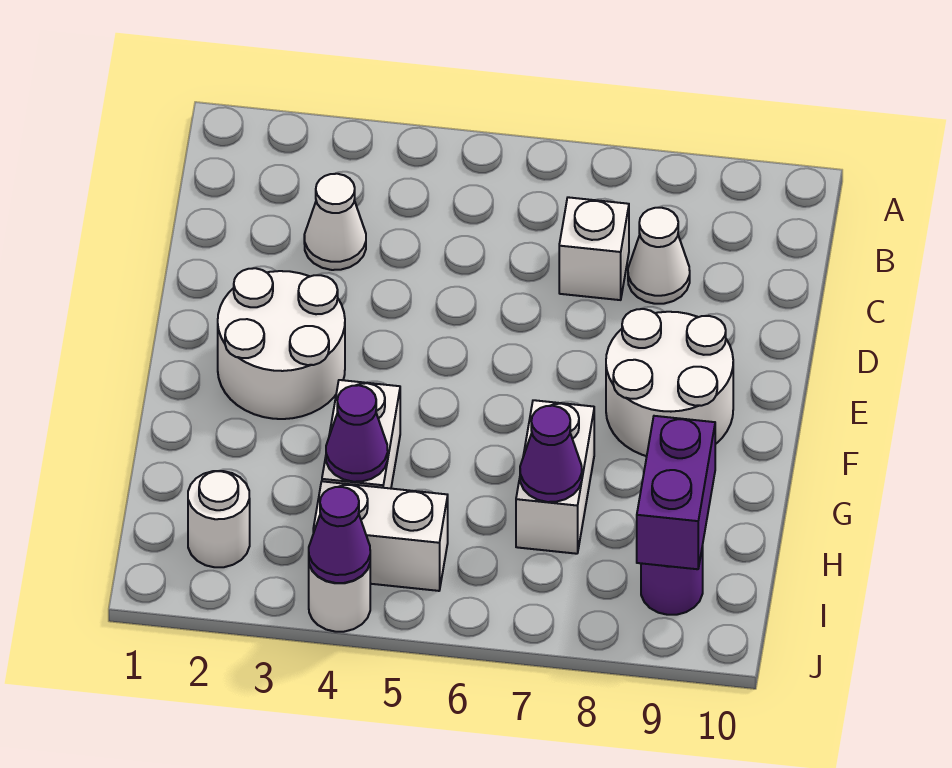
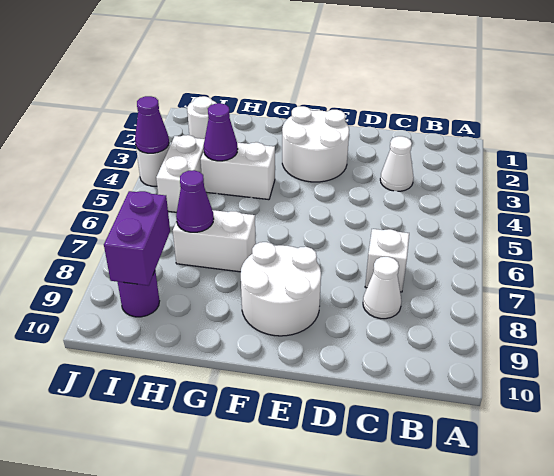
purple brick H9:I9 level 2 -> purple brick I8:I9 level 2

